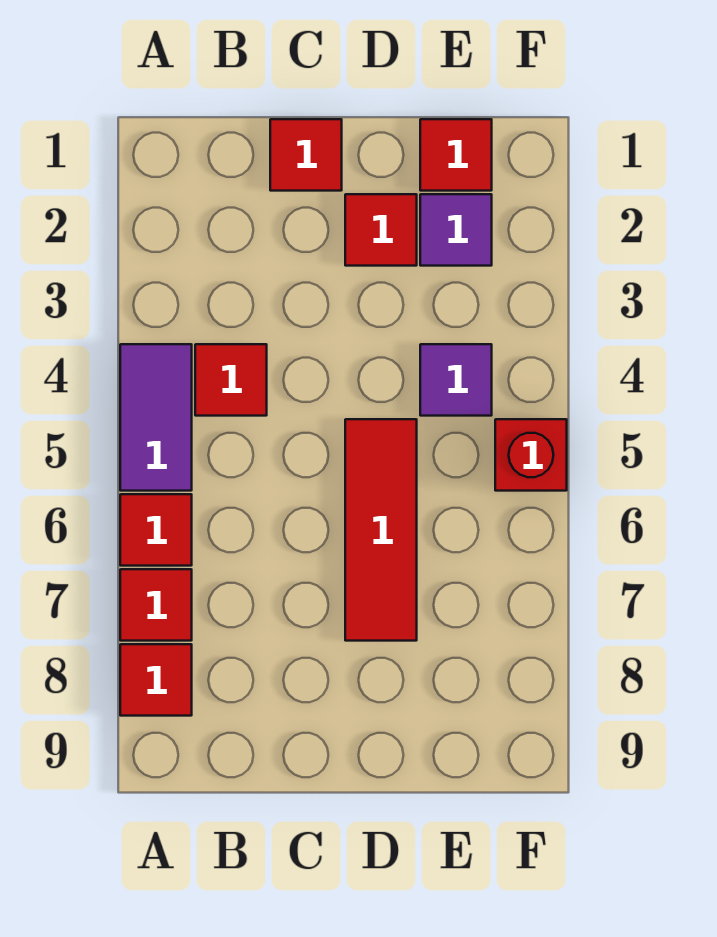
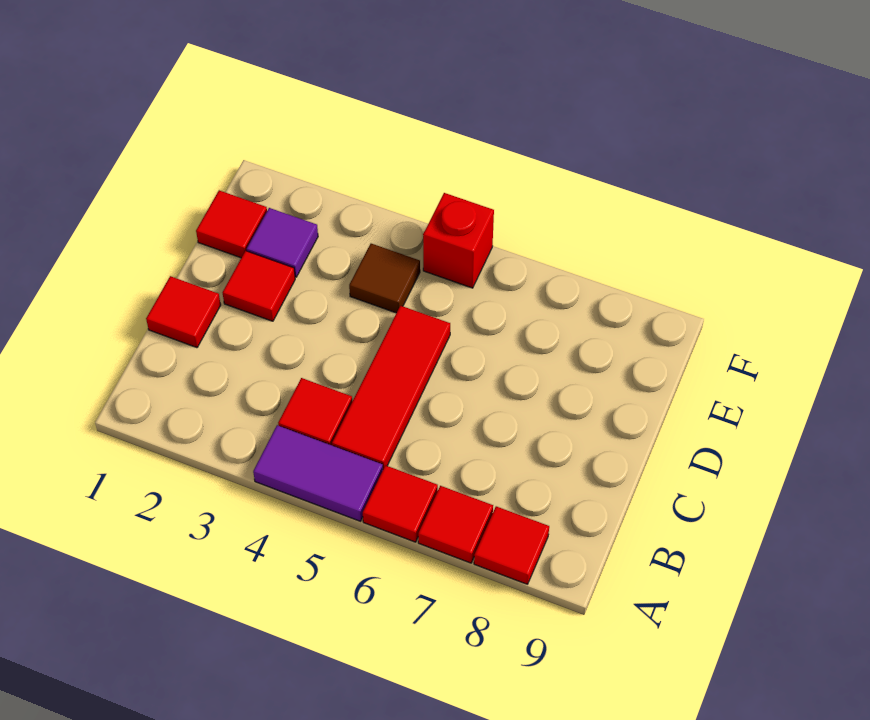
red tile D5:D7 level 1 -> red tile B5:D5 level 1
purple tile E4 level 1 -> brown tile E4 level 1

